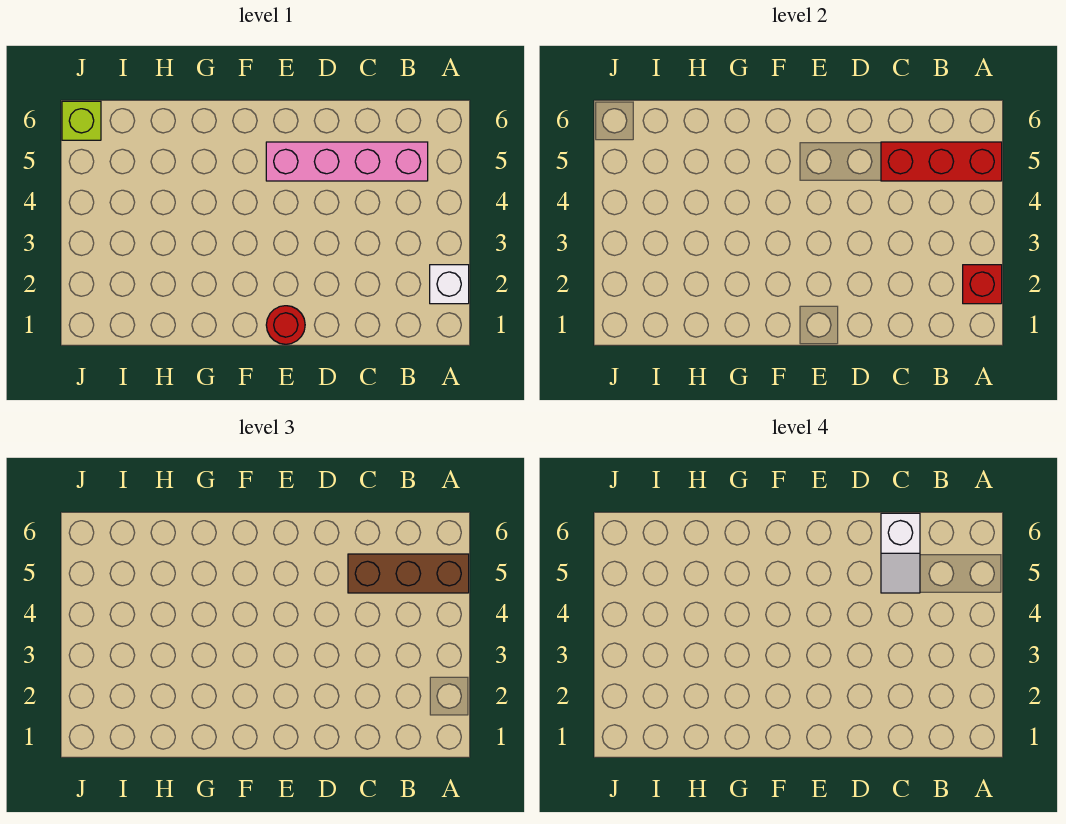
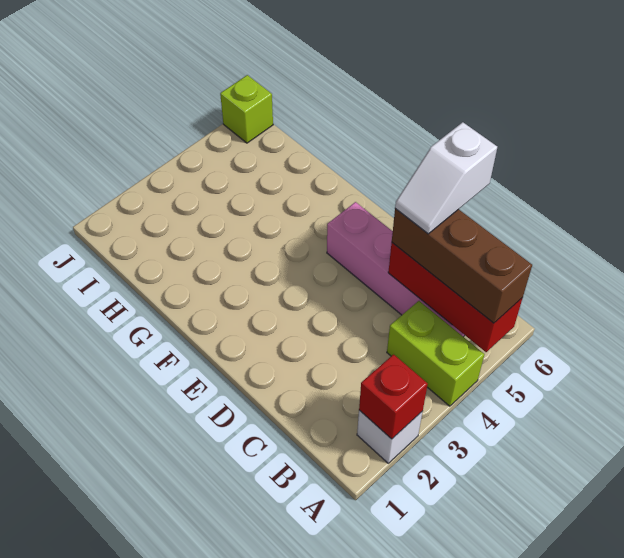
none -> lime brick A4:B4 level 1
red round brick E1 level 1 -> none

